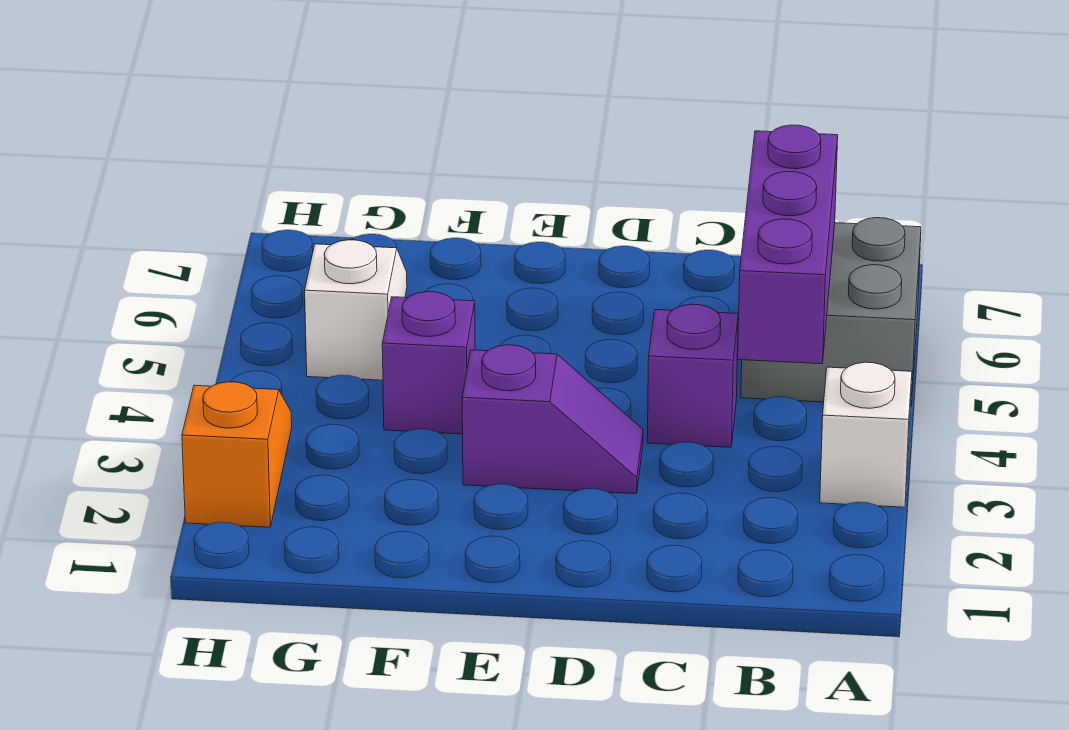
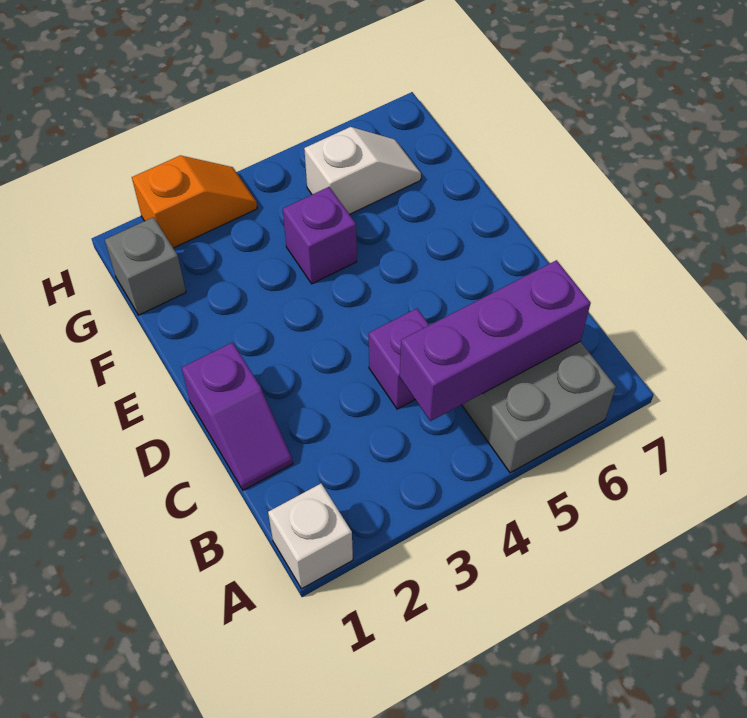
white brick A3 level 1 -> white brick A1 level 1
purple slope D3:E3 level 1 top E -> purple slope C1:D1 level 1 top D
none -> grey brick G1 level 1

